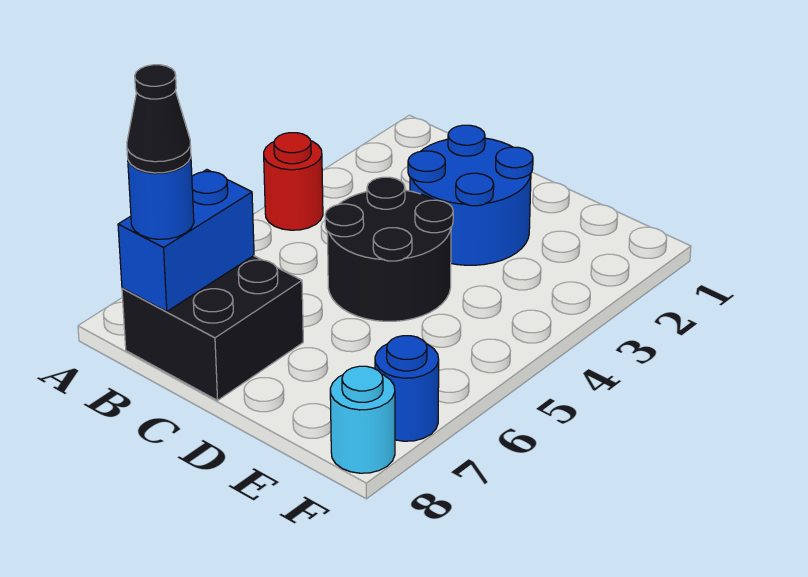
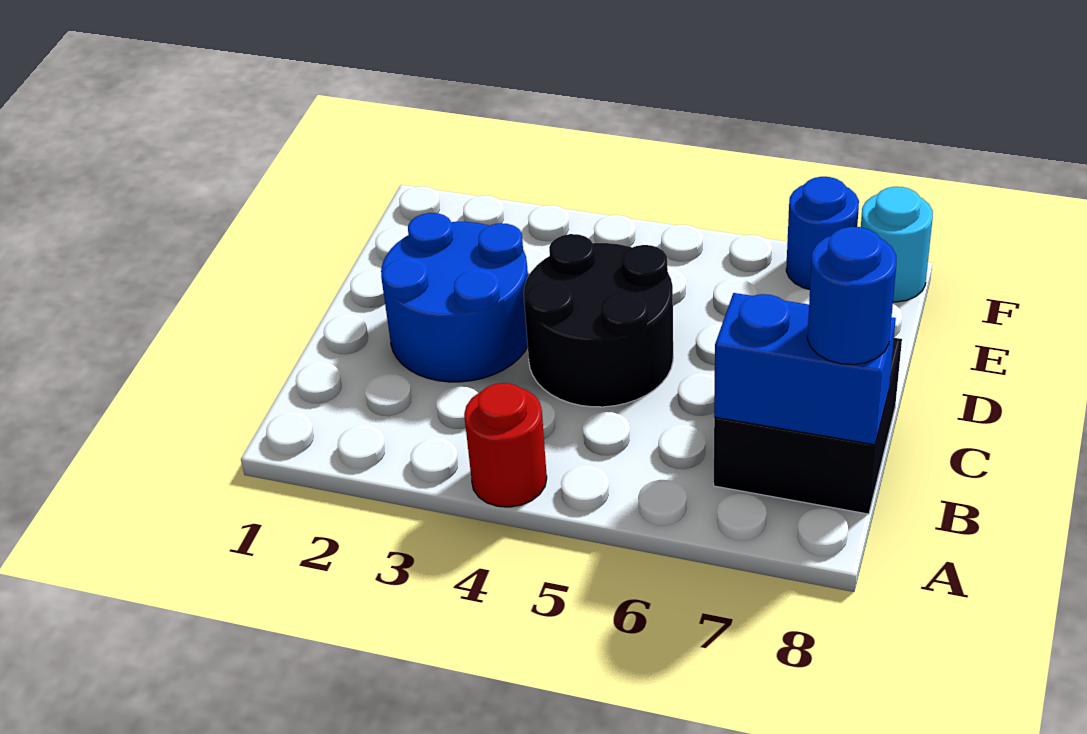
black cone B8 level 4 -> none

